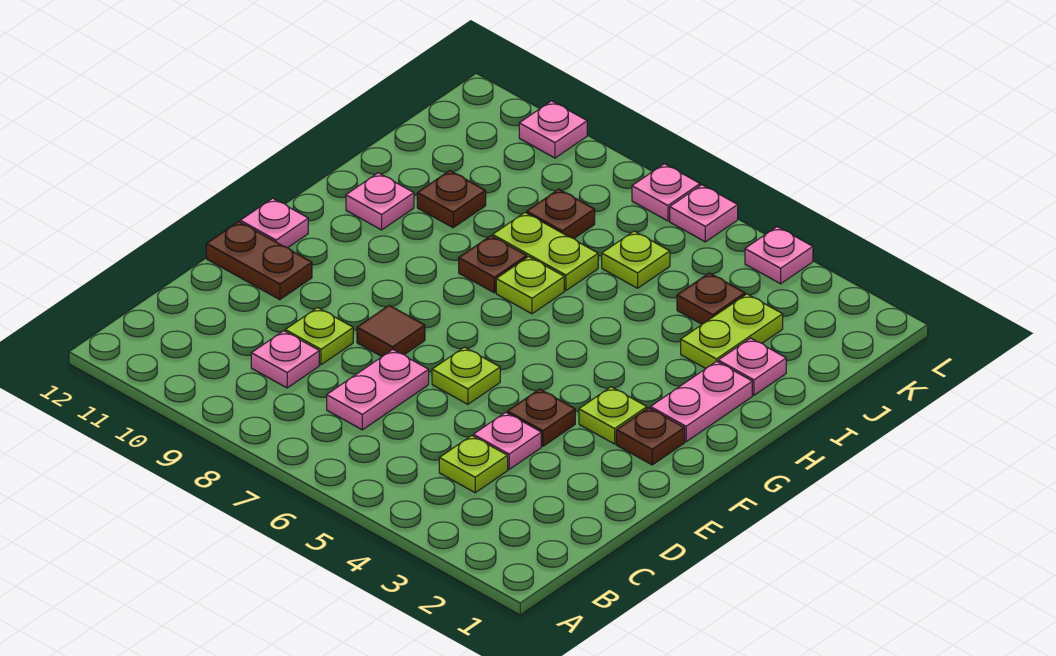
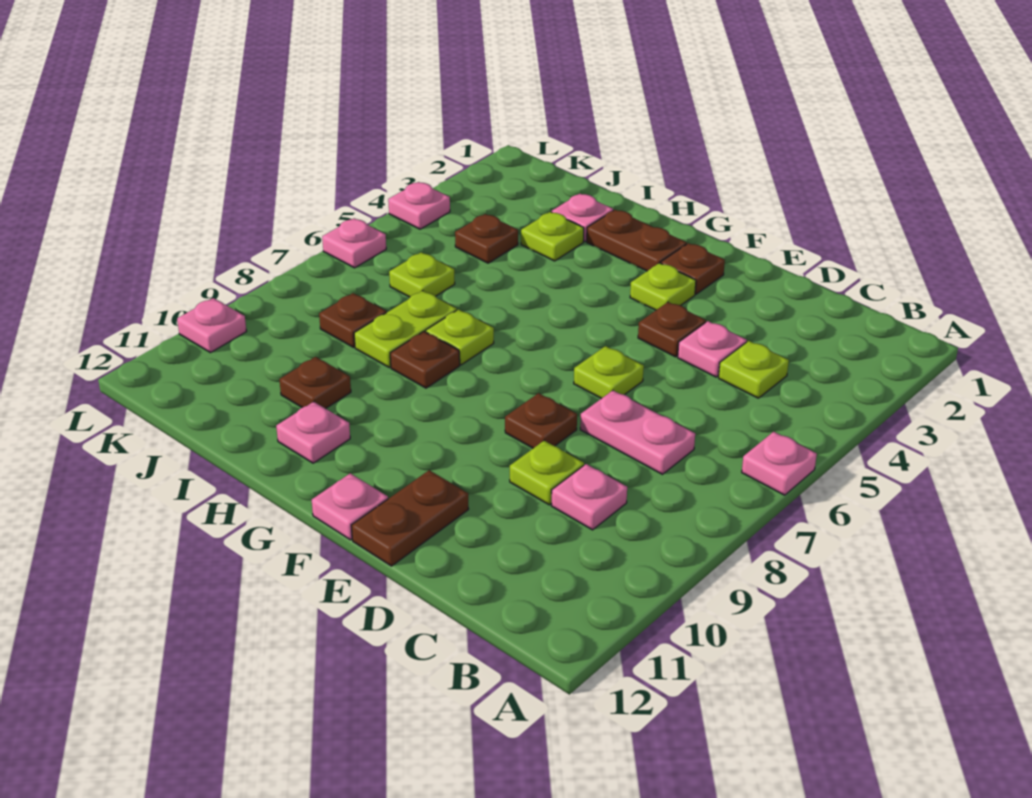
brown tile E8 level 1 -> brown plate E8 level 1
pink plate G2:H2 level 1 -> brown plate G2:H2 level 1
lime plate I3:J3 level 1 -> lime plate I3 level 1
pink plate L7 level 1 -> pink plate A6 level 1

